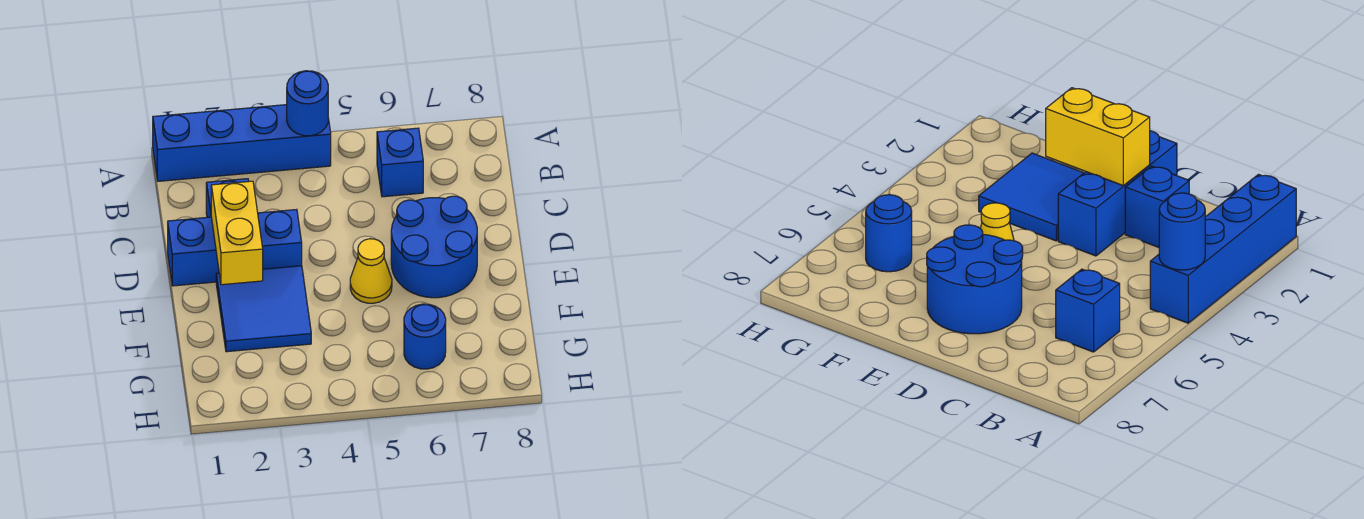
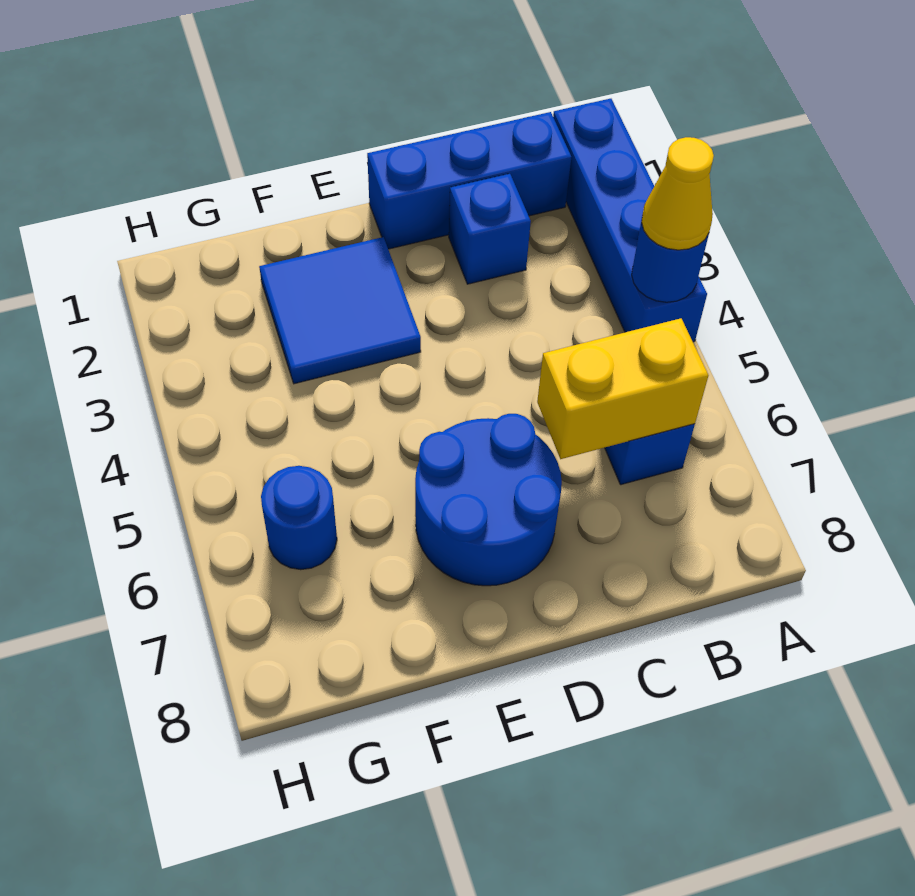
blue brick D1:D3 level 1 -> blue brick B1:D1 level 1
yellow brick D2:E2 level 2 -> yellow brick B6:C6 level 2
yellow cone E5 level 1 -> yellow cone A4 level 3

